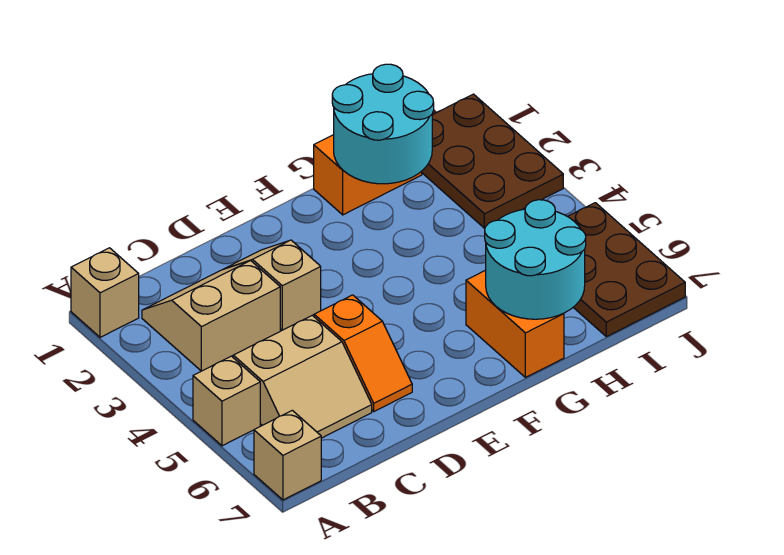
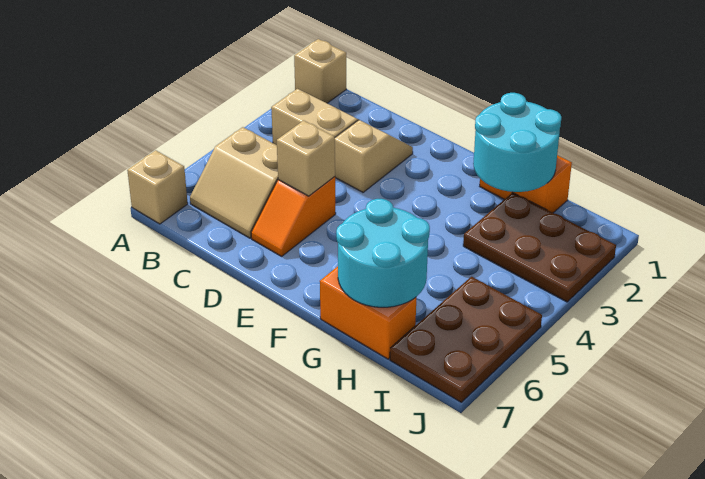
tan brick A5 level 1 -> tan brick D5 level 2
orange brick G6:G7 level 1 -> orange brick G7:H7 level 1
brown plate I1:J3 level 1 -> brown plate H2:J3 level 1

